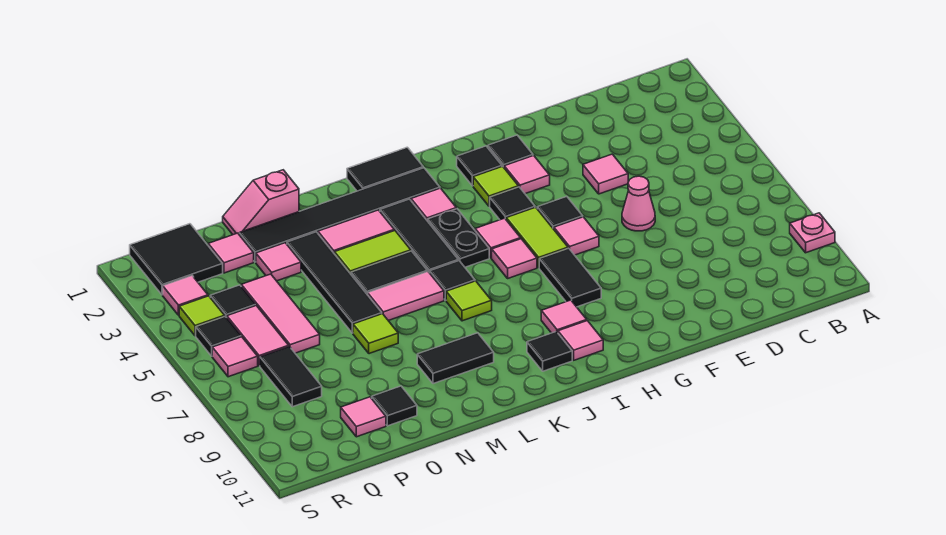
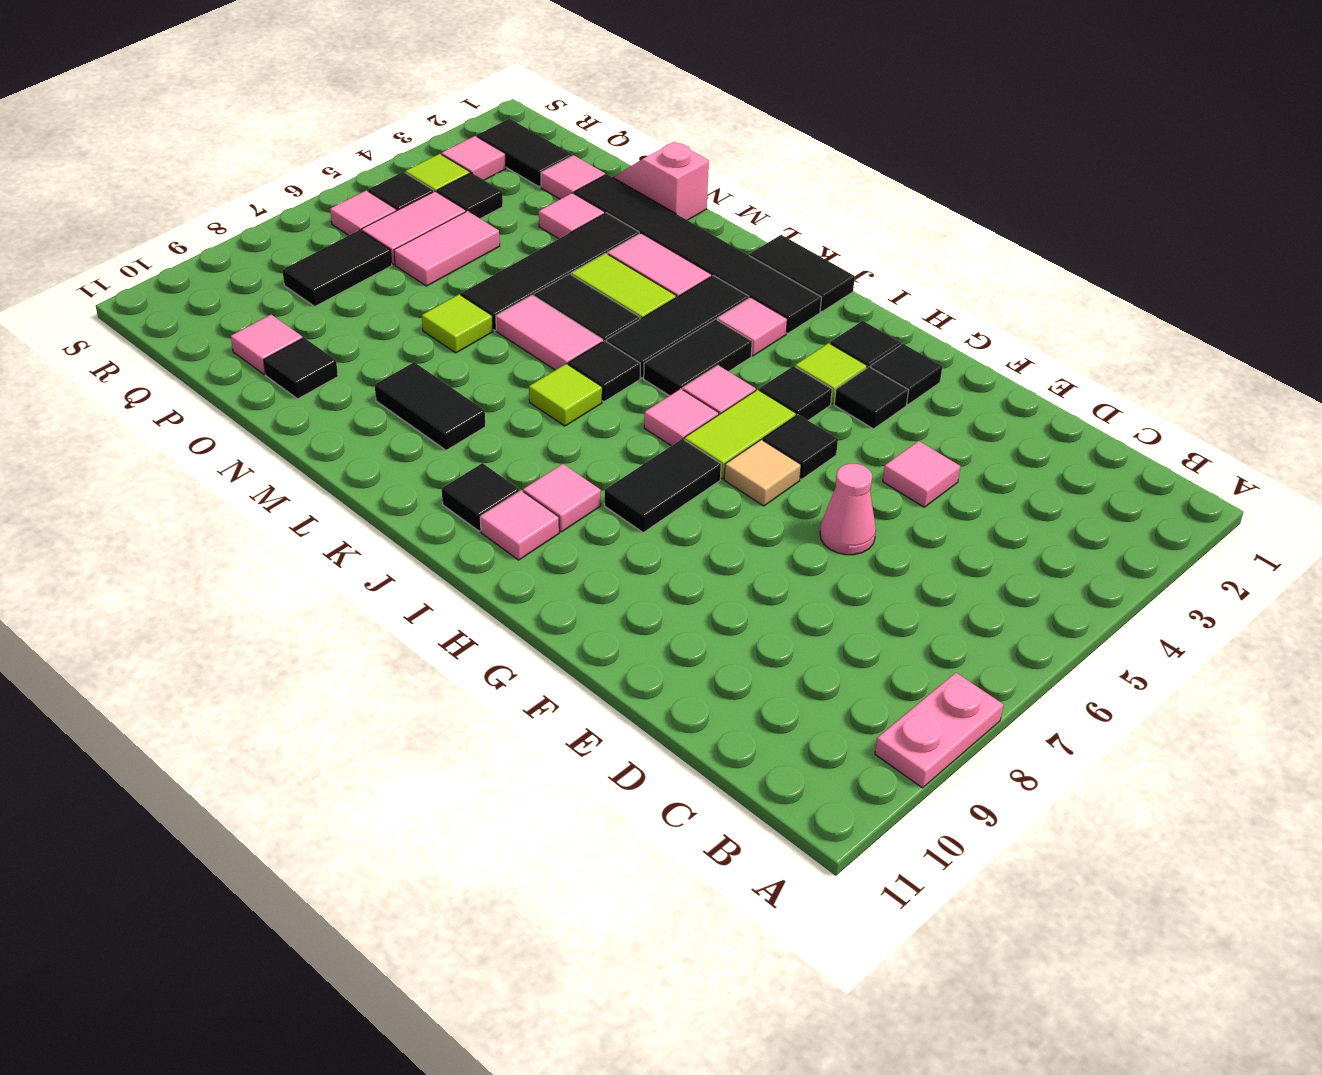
pink plate A9 level 1 -> pink plate A8:A9 level 1
pink tile G3 level 1 -> black tile G3 level 1
pink tile G6 level 1 -> tan tile G6 level 1
black plate J4:J5 level 1 -> black tile J4:J5 level 1
pink tile P4:P6 level 1 -> pink tile P5:P6 level 1
black tile Q1:R2 level 1 -> black tile Q2:R2 level 1

